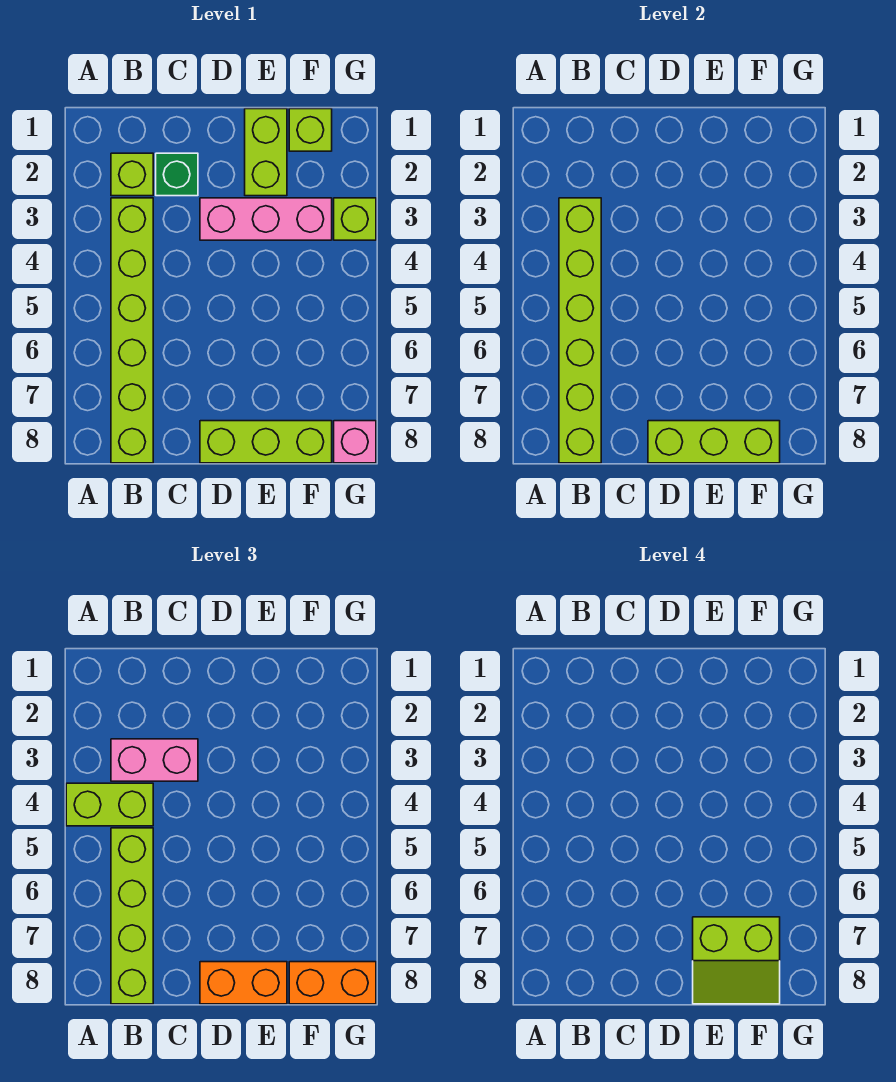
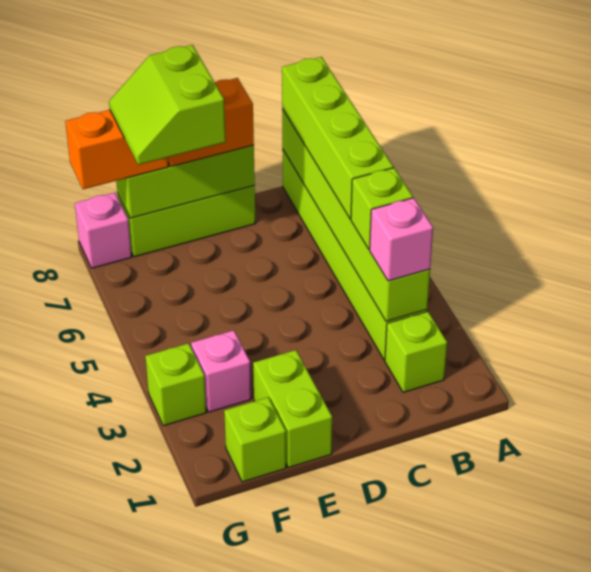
lime brick A4:B4 level 3 -> lime brick B4 level 3
pink brick B3:C3 level 3 -> pink brick B3 level 3
green brick C2 level 1 -> none
pink brick D3:F3 level 1 -> pink brick F3 level 1
lime slope E7:F8 level 4 top 7 -> lime slope E7:F8 level 4 top E

